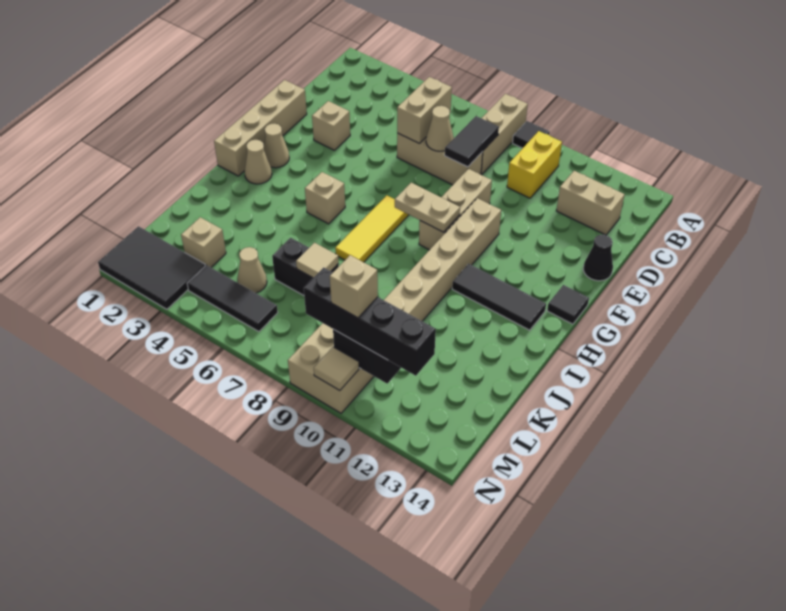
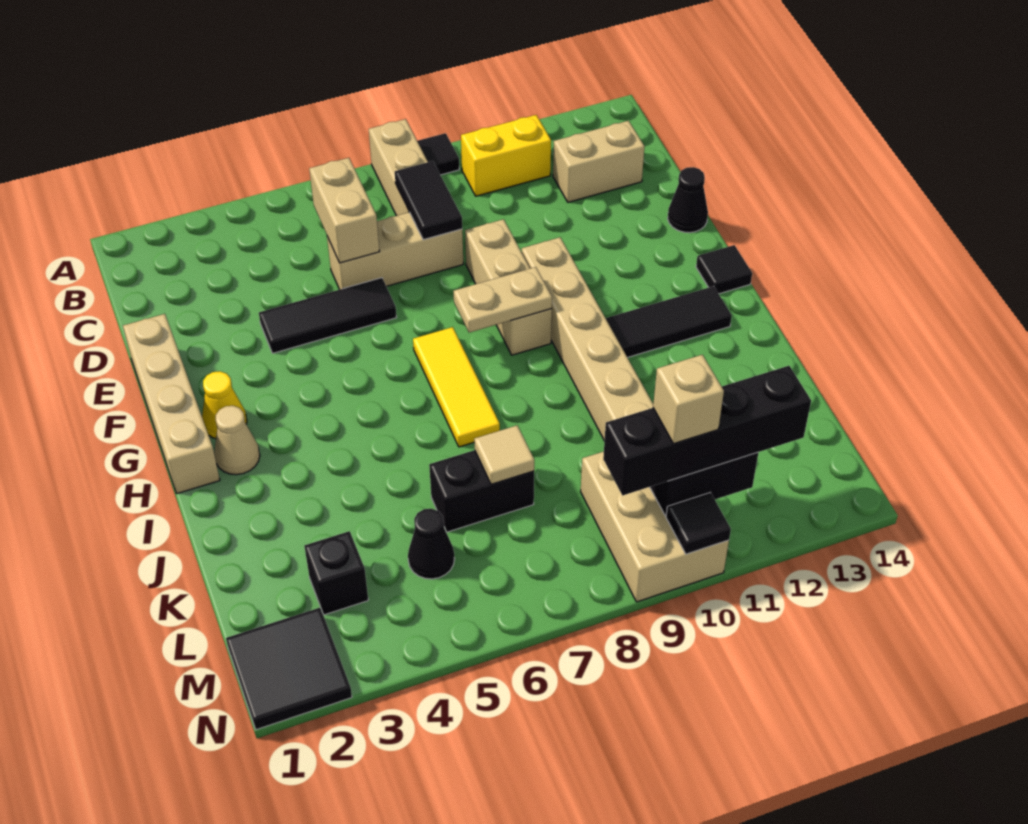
yellow brick B10:C10 level 1 -> yellow brick B10:B11 level 1
tan cone D7 level 2 -> none
tan brick E3 level 1 -> none
tan cone G2 level 1 -> yellow cone G2 level 1
tan brick H5 level 1 -> none
tan brick L3 level 1 -> black brick L3 level 1
tan cone L5 level 1 -> black cone L5 level 1
black tile M1:N3 level 1 -> black tile M1:N2 level 1
black tile M4:M6 level 1 -> black tile E4:E6 level 1
tan tile N10 level 2 -> black tile N10 level 2

